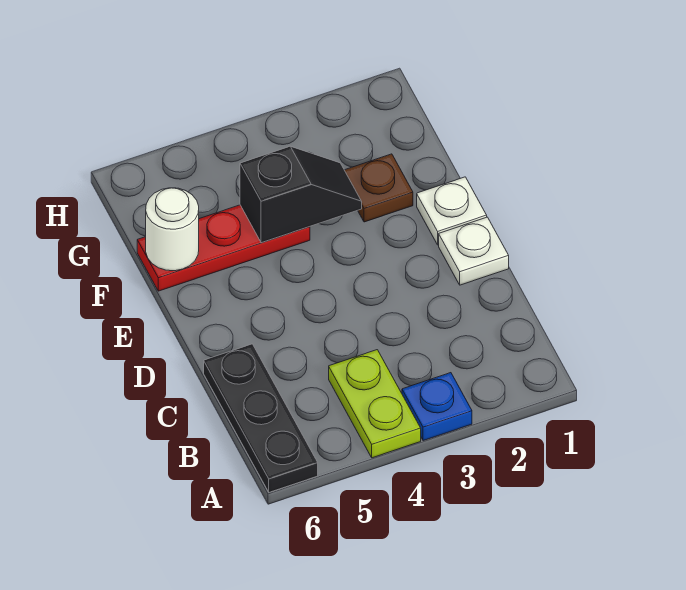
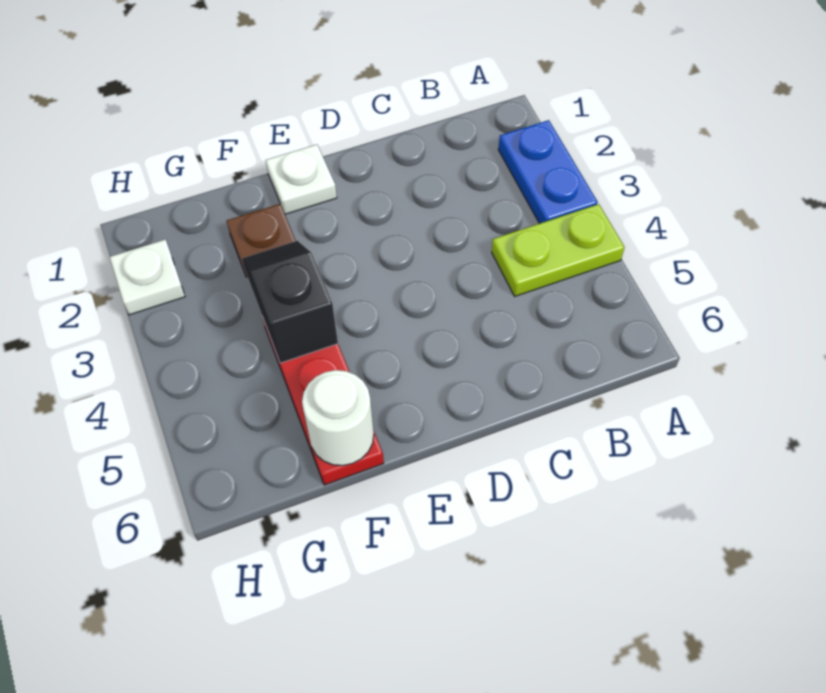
blue plate A3 level 1 -> blue plate A2:A3 level 1
black plate A6:C6 level 1 -> none
white plate D1 level 1 -> white plate H2 level 1

